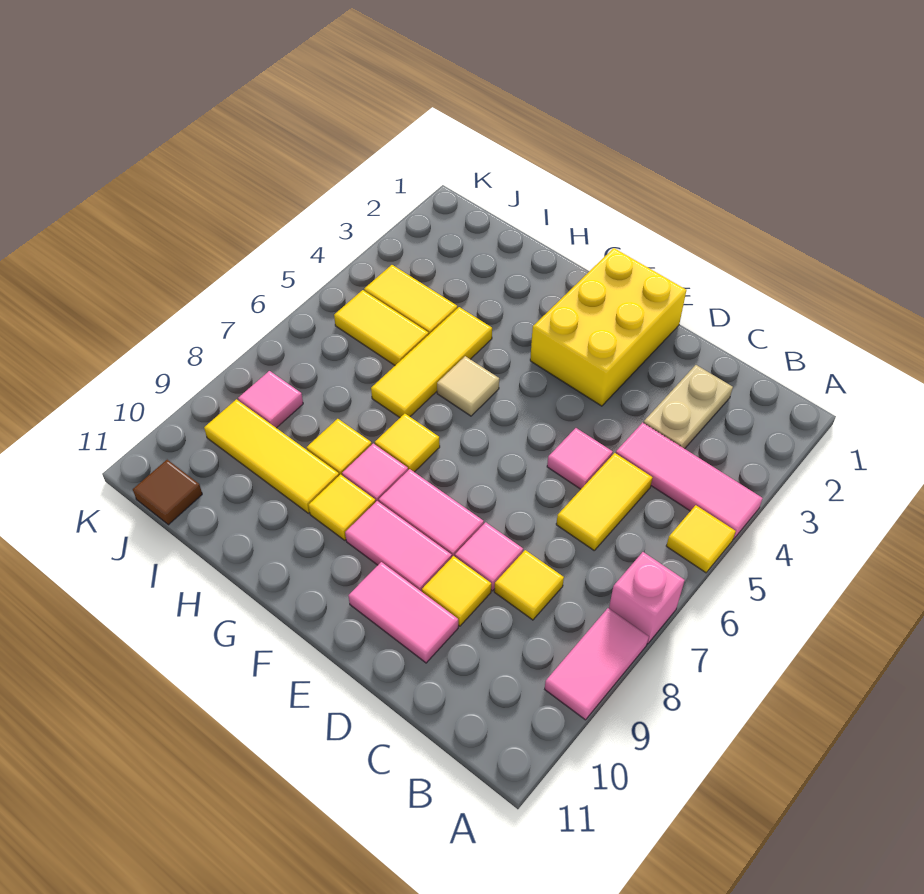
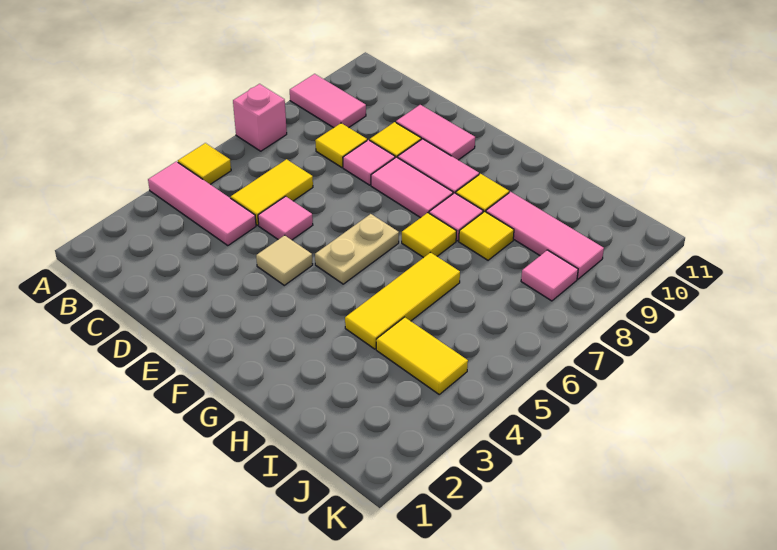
pink tile A8:A9 level 1 -> pink tile A9:B9 level 1
tan plate C2:C3 level 1 -> tan plate F5:F6 level 1
yellow brick E1:F3 level 1 -> none
tan tile G5 level 1 -> tan tile E4 level 1
yellow tile H9:J9 level 1 -> pink tile H9:J9 level 1
yellow tile I5:J5 level 1 -> none
brown tile J11 level 1 -> none

